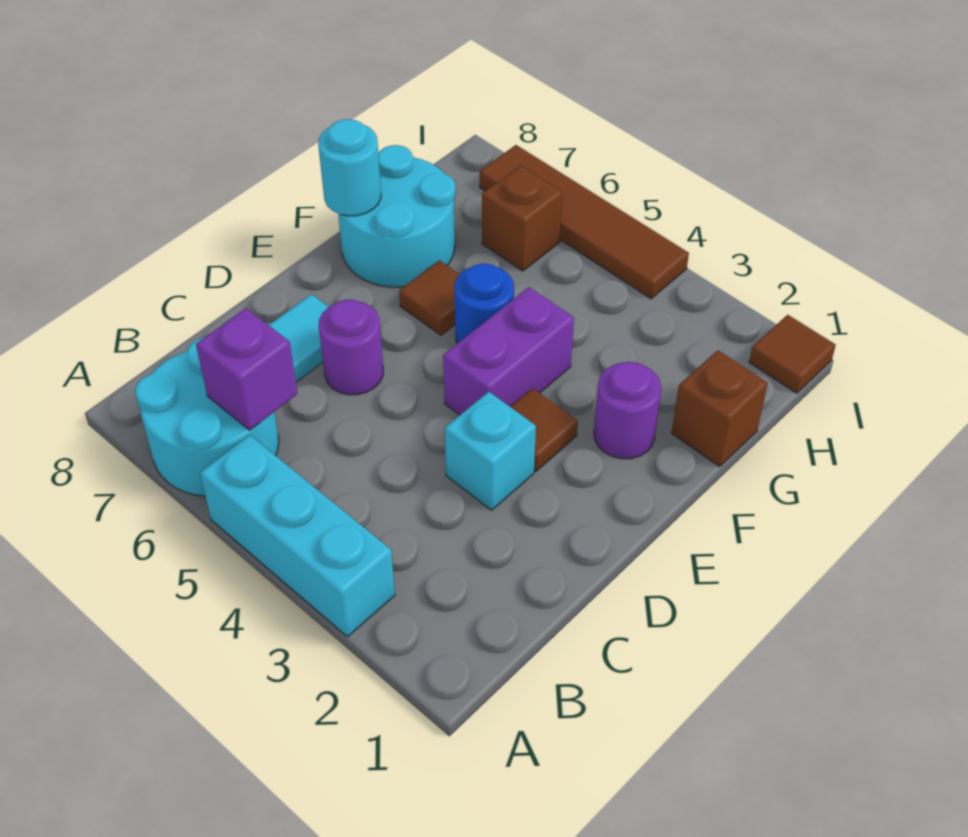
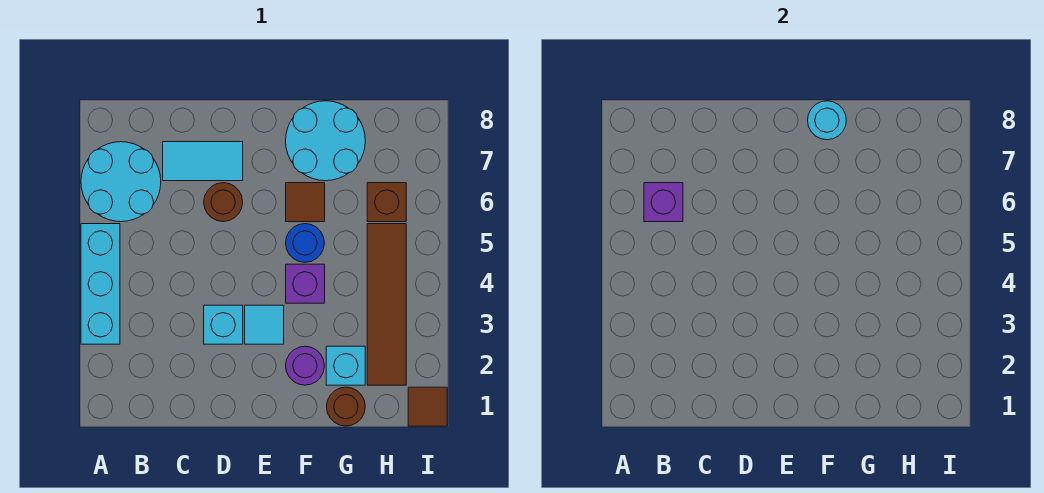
purple round brick D6 level 1 -> brown round brick D6 level 1
brown tile E3 level 1 -> cyan tile E3 level 1
purple brick E4:F4 level 1 -> purple brick F4 level 1
brown brick G1 level 1 -> brown round brick G1 level 1
none -> cyan brick G2 level 1
brown tile I4:I7 level 1 -> brown tile H2:H5 level 1

